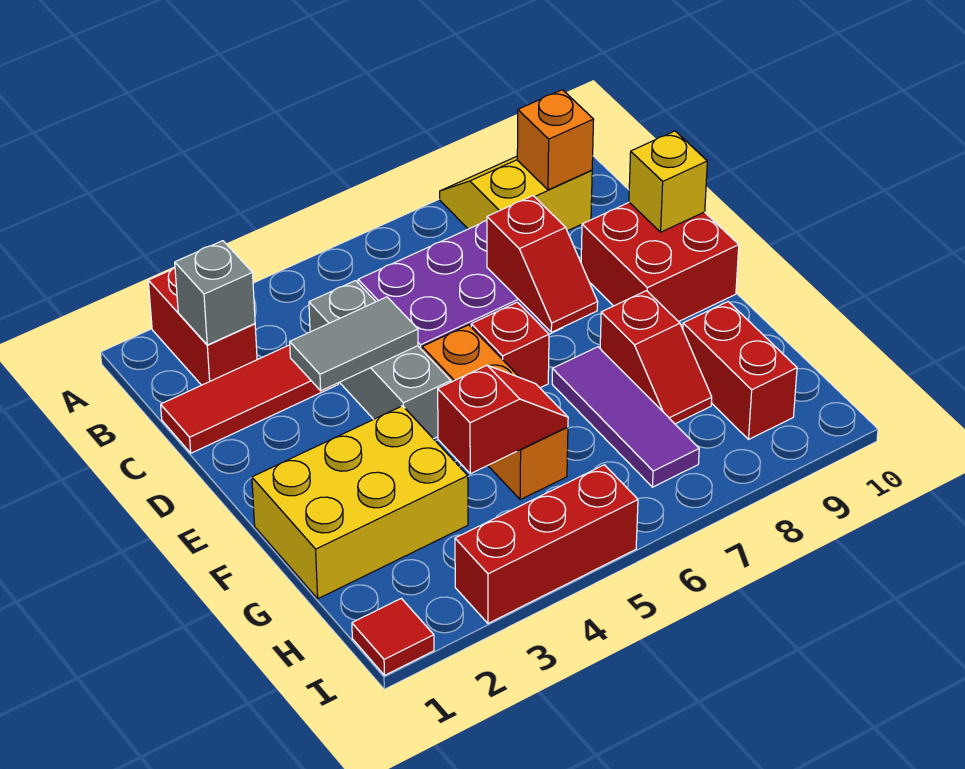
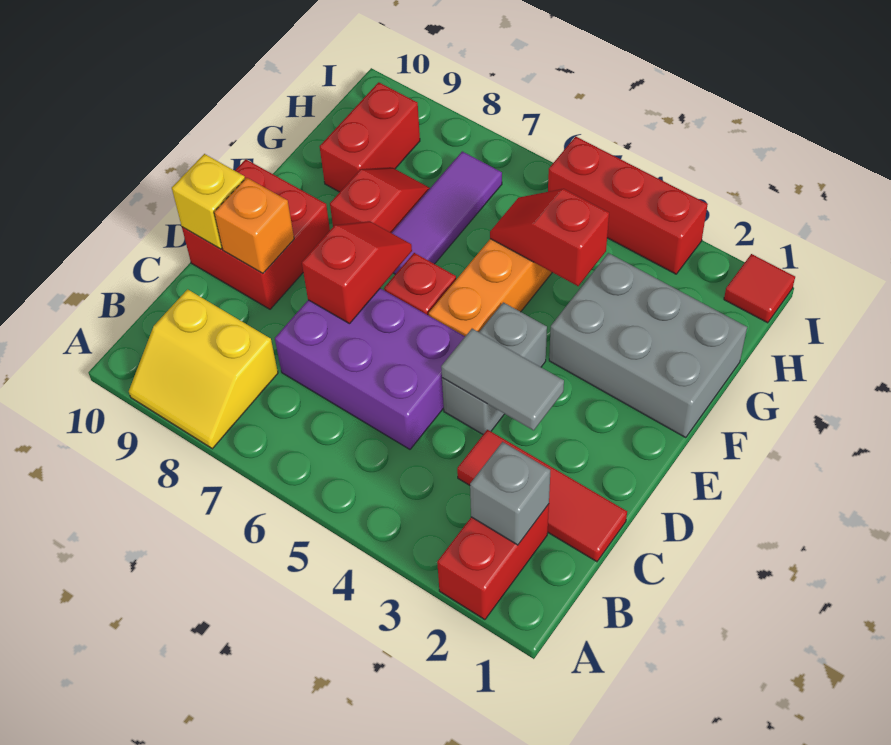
orange brick B9 level 2 -> orange brick D9 level 2
grey brick C4:E4 level 1 -> grey brick D4:E4 level 1
yellow brick F1:G3 level 1 -> grey brick F1:G3 level 1

